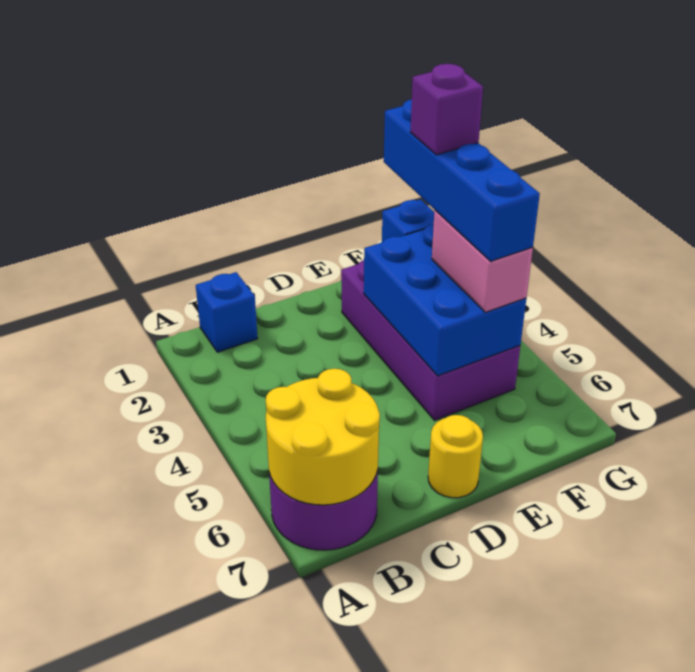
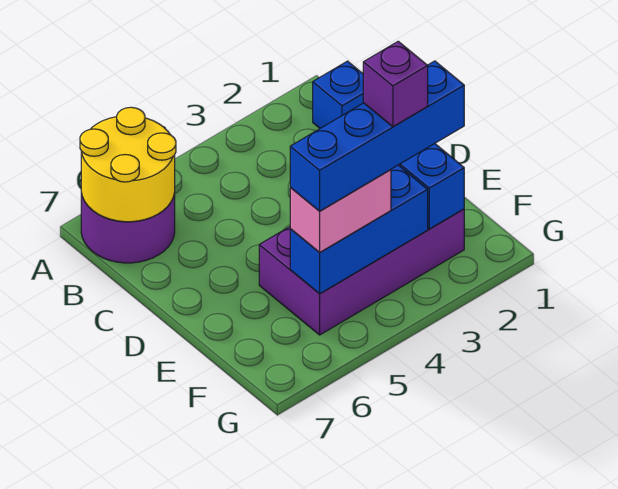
yellow round brick D7 level 1 -> none
blue brick E3:F5 level 2 -> blue brick F3:F5 level 2

